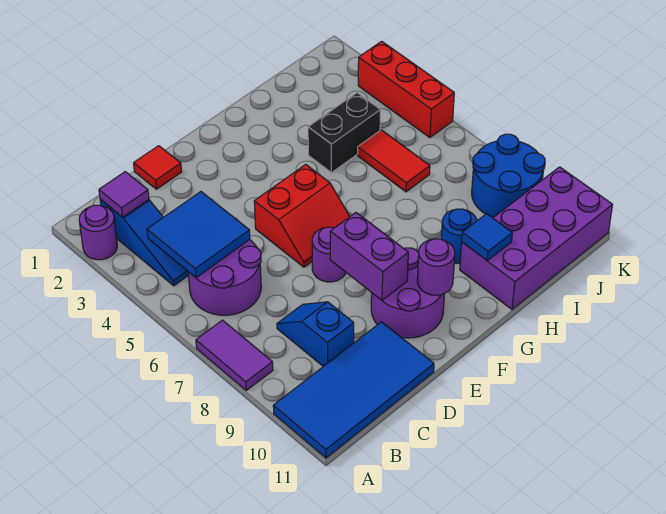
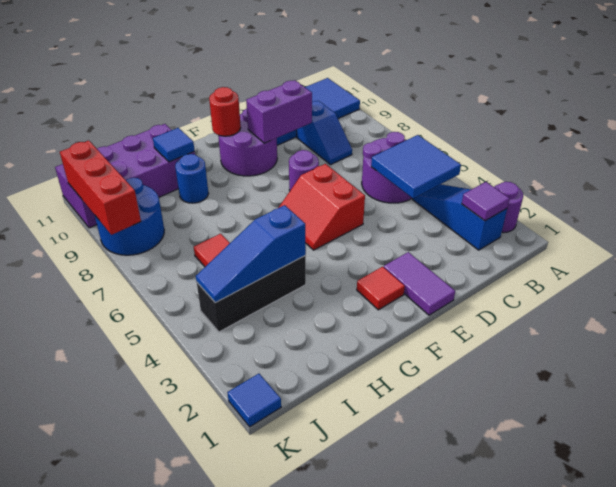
purple tile A7:A8 level 1 -> purple tile E1:E2 level 1
red tile D1 level 1 -> red tile F2 level 1
red slope E5:F6 level 1 top 5 -> red slope E5:F6 level 1 top E
purple brick E8:E9 level 2 -> purple brick D9:E9 level 2
purple round brick F10 level 2 -> red round brick F10 level 2
black brick H4:I4 level 1 -> black brick H4:J4 level 1
none -> blue slope H4:J4 level 2 top H
none -> blue tile K1 level 1
red brick K3:K5 level 1 -> red brick K8:K10 level 2

